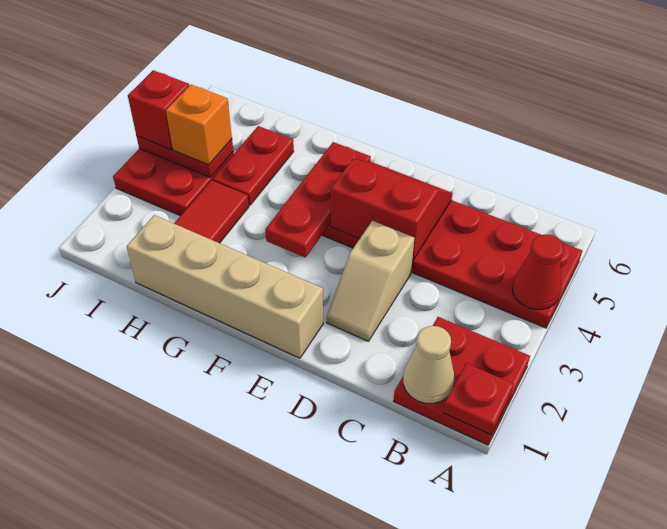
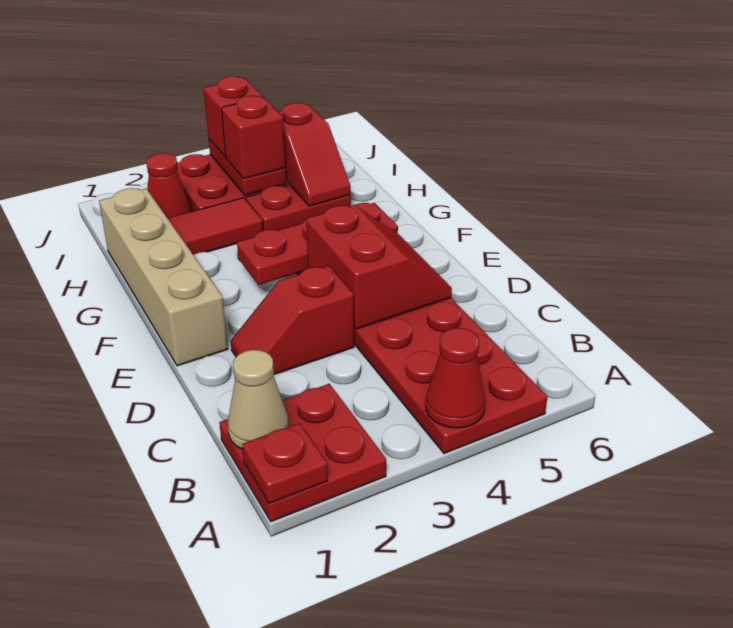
tan slope D2:D3 level 1 top 3 -> red slope D2:D3 level 1 top 3
none -> red slope H5:I5 level 2 top I
none -> red cone I2 level 1
orange brick I4 level 3 -> red brick I4 level 3

